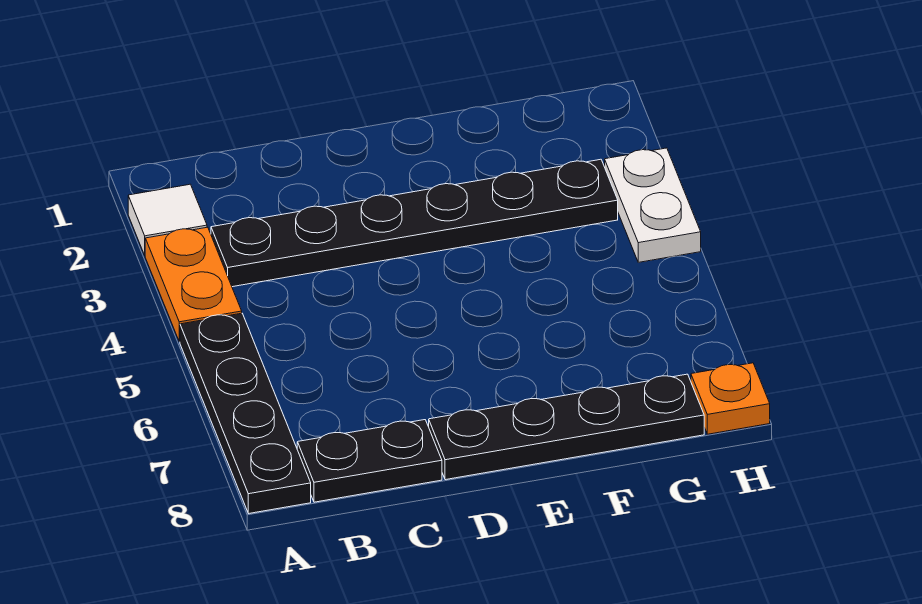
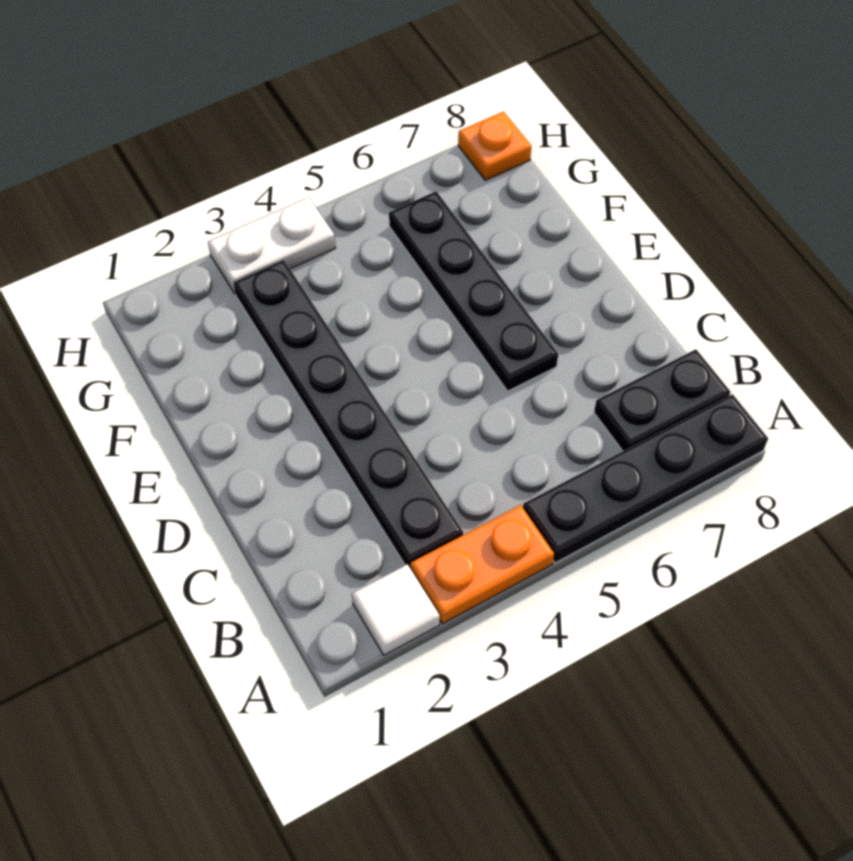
black plate B8:C8 level 1 -> black plate B7:B8 level 1
black plate D8:G8 level 1 -> black plate D6:G6 level 1

